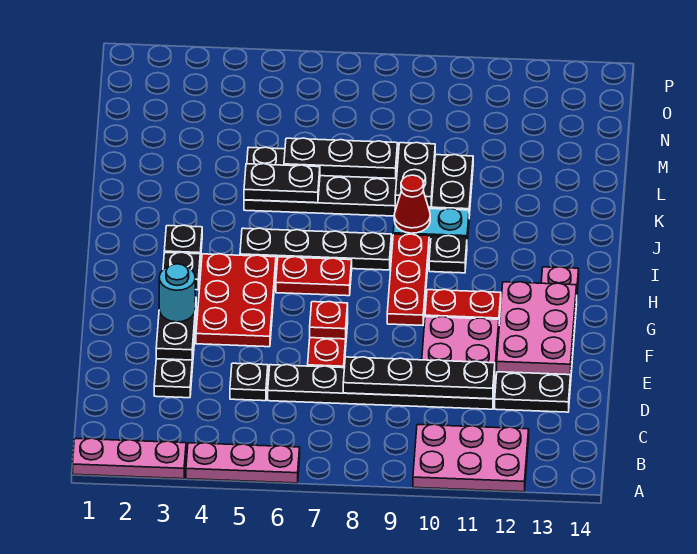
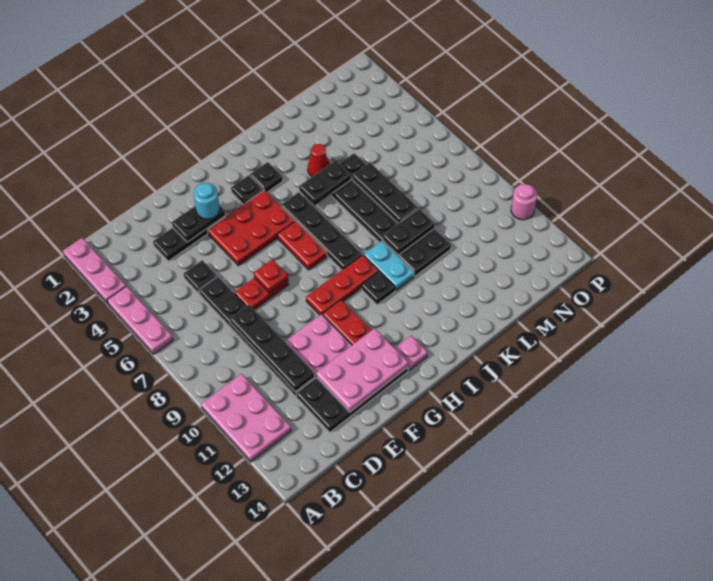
red cone J9 level 2 -> red cone K4 level 1
black plate K5:K6 level 2 -> black plate J5:K5 level 2
none -> pink round brick P11 level 1

